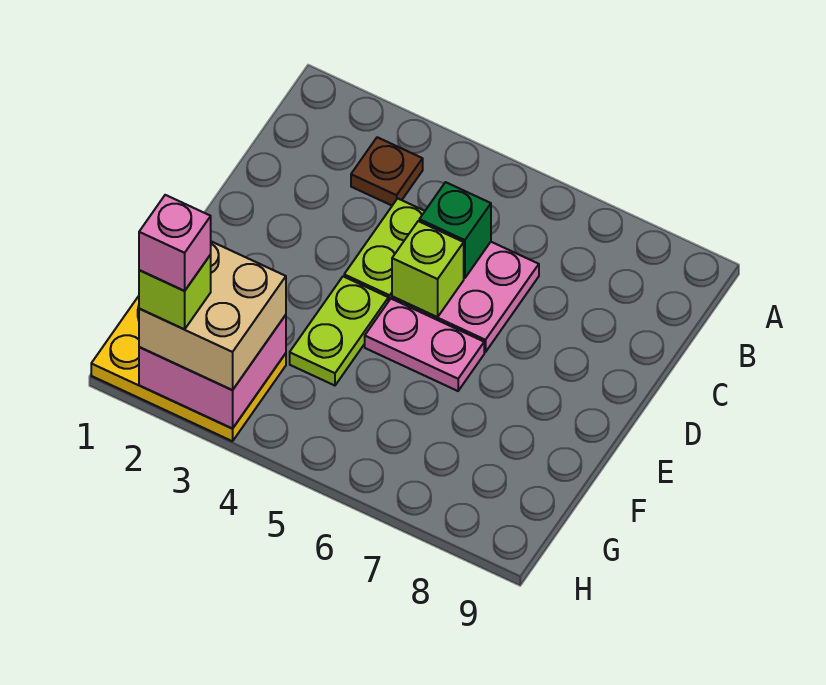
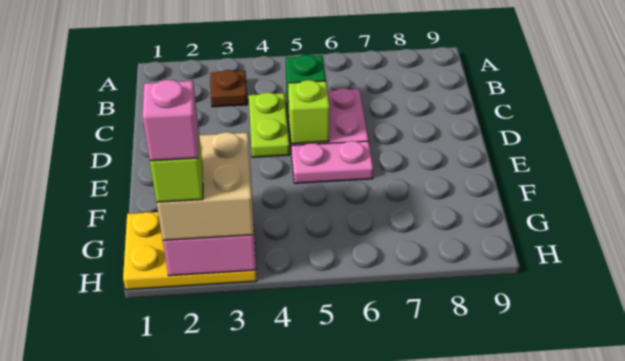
lime plate E4:F4 level 1 -> none

